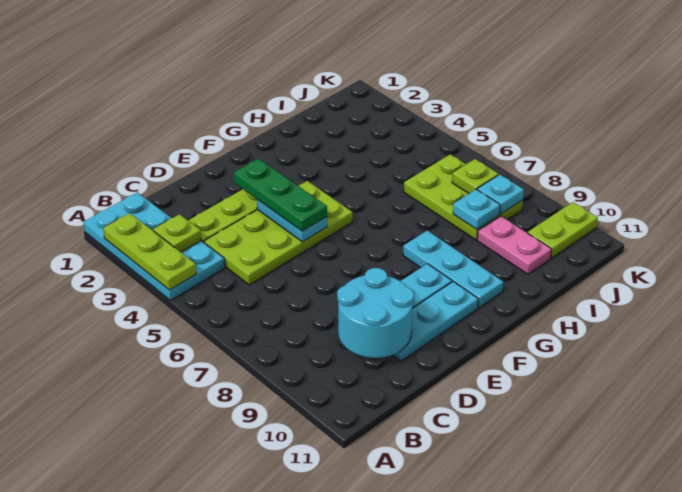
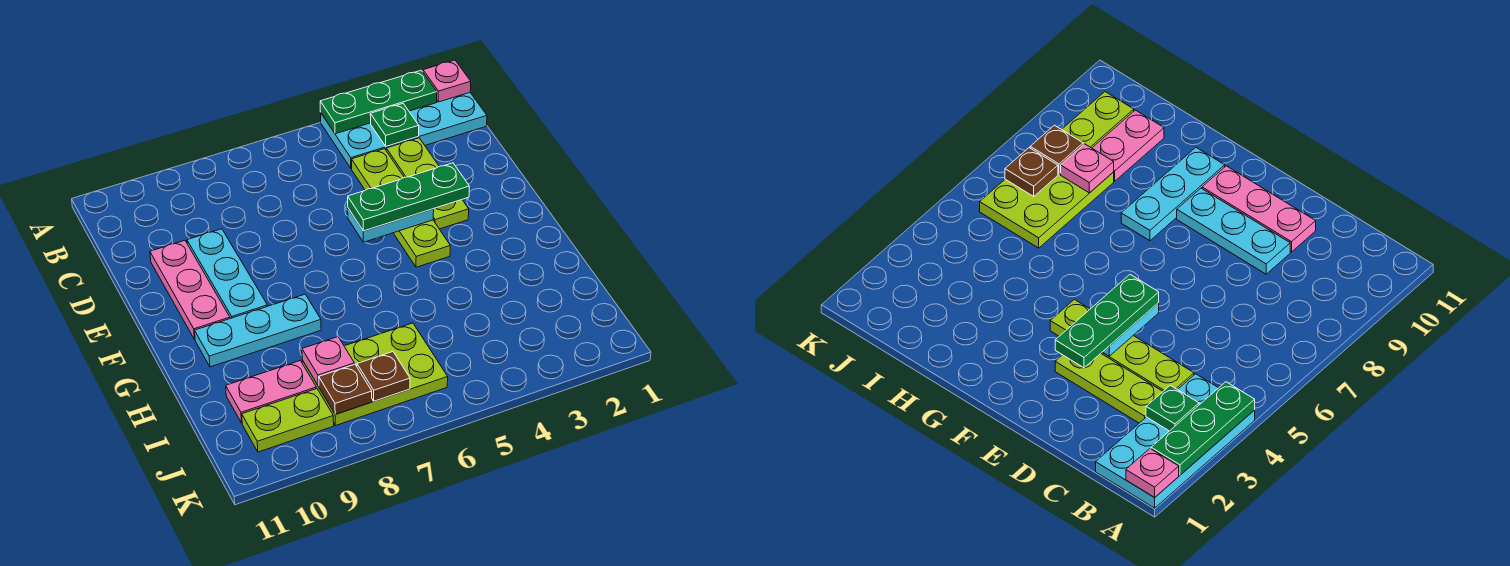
none -> pink plate A1 level 2
lime plate A2:A4 level 2 -> green plate A2:A4 level 2
lime plate B3 level 2 -> green plate B3 level 2
lime plate C4:F5 level 1 -> lime plate C4:F4 level 1
cyan round brick C9:D10 level 2 -> none
cyan plate D10:F10 level 1 -> pink plate D10:F10 level 1
cyan plate I8 level 2 -> pink plate I8 level 2
lime plate J7 level 2 -> brown plate J7 level 2
cyan plate J8 level 2 -> brown plate J8 level 2
lime plate J10:K10 level 1 -> lime plate J9:J10 level 1

